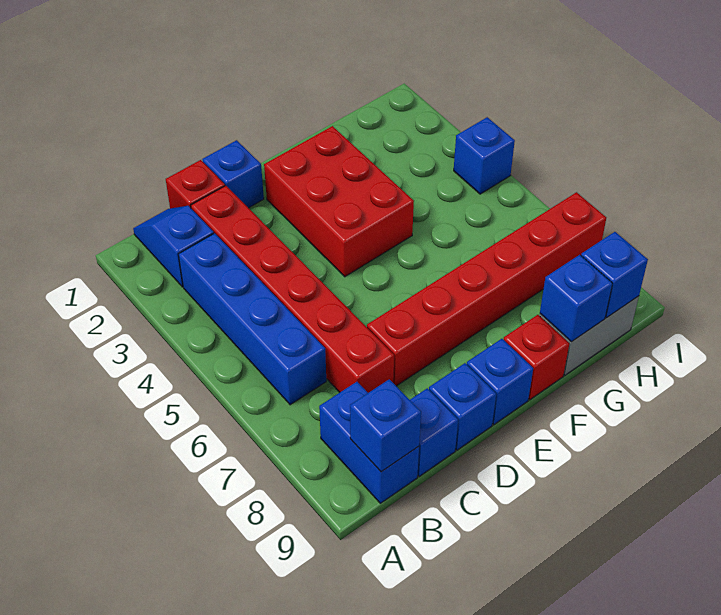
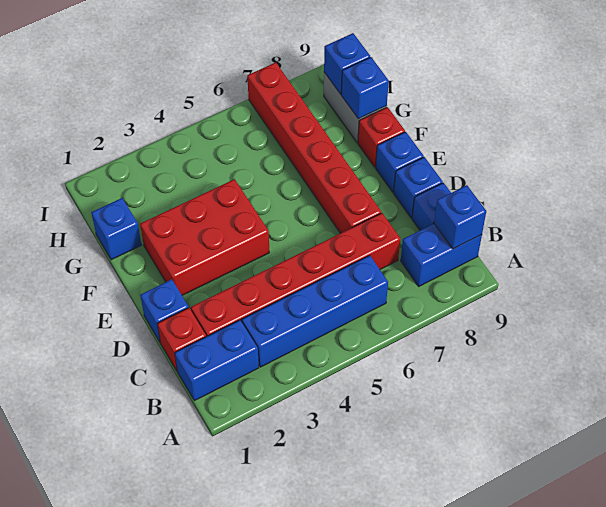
blue slope B1:B2 level 1 top 2 -> blue brick B1:B2 level 1
blue brick I4 level 1 -> blue brick G1 level 1

